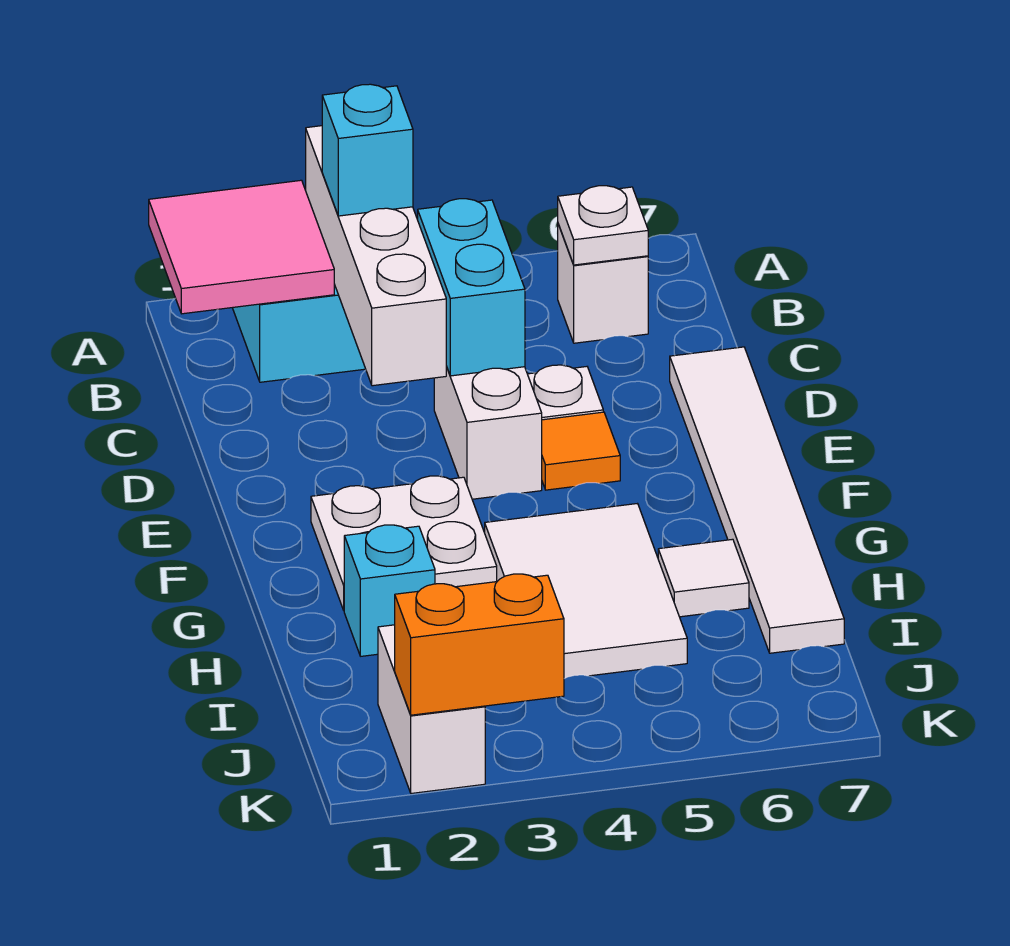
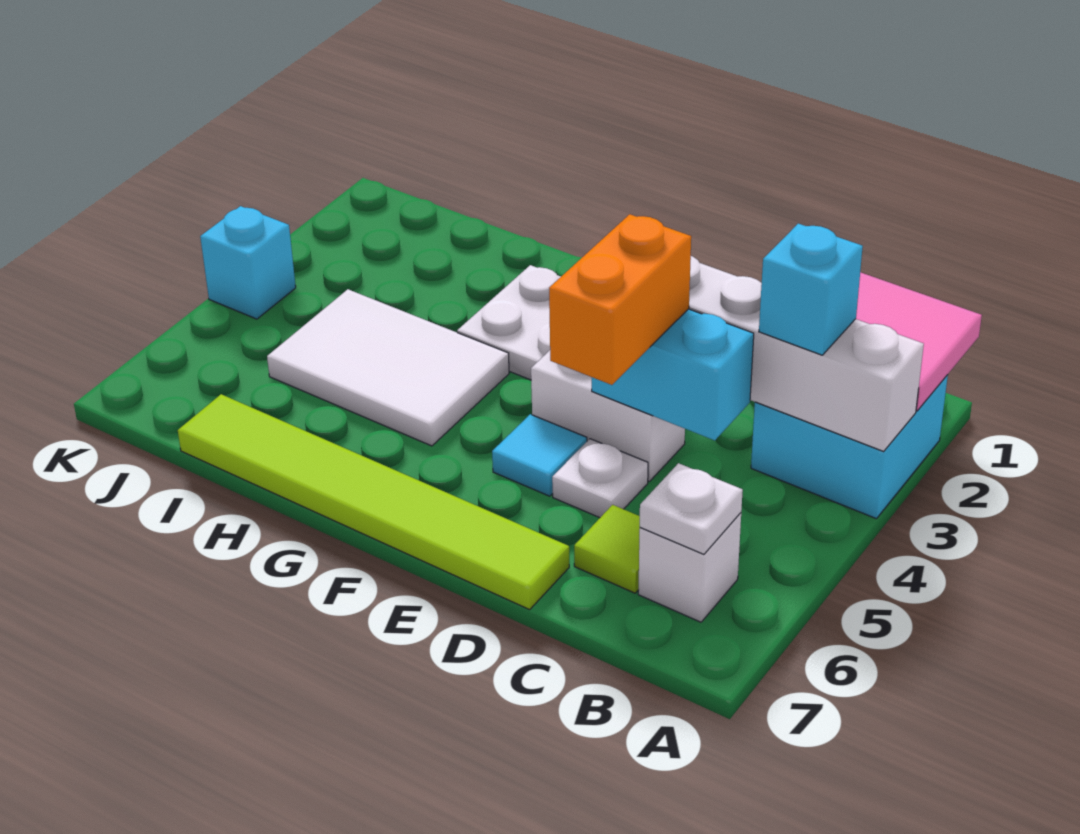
none -> lime tile C6 level 1
white tile D7:I7 level 1 -> lime tile D7:I7 level 1
orange tile E5 level 1 -> cyan tile E5 level 1
cyan brick H2 level 1 -> cyan brick K4 level 1
white tile H6 level 1 -> none
white brick J2:K2 level 1 -> none
orange brick K2:K3 level 2 -> orange brick D4:D5 level 3

